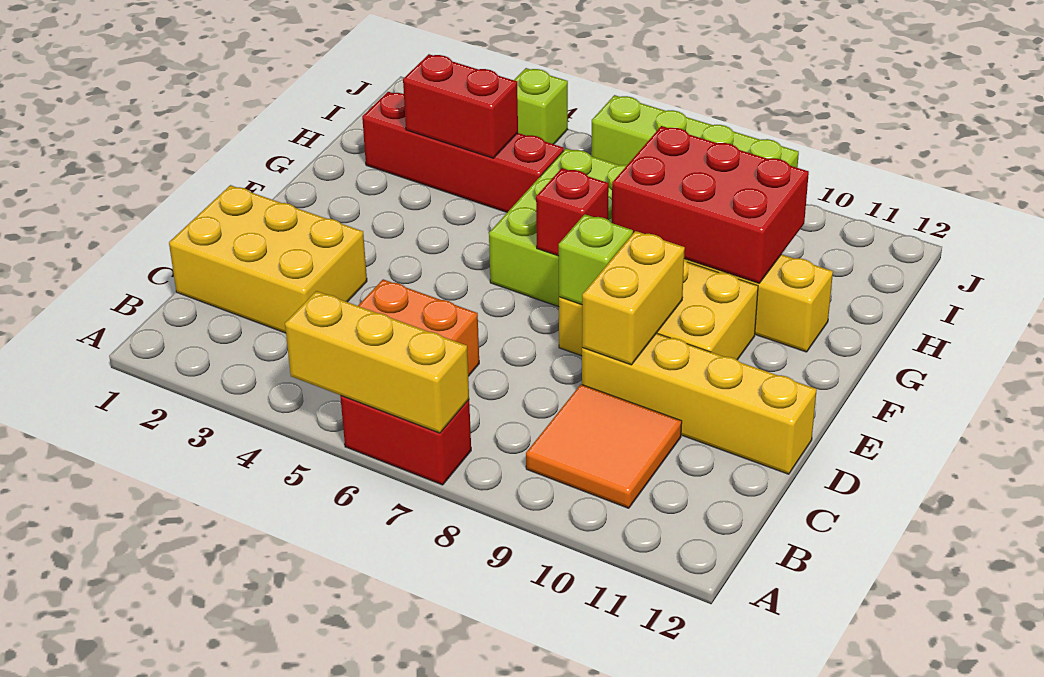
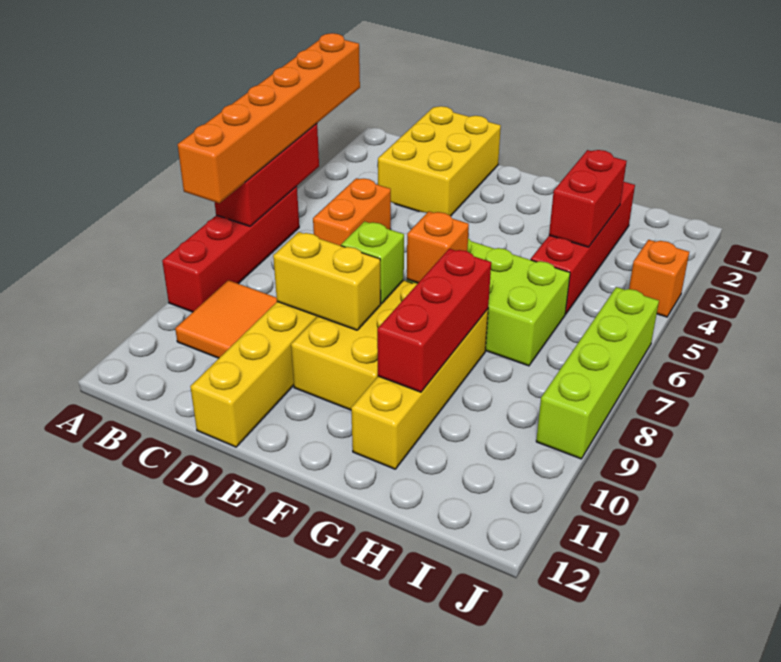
none -> orange brick A3:A8 level 3
yellow brick A5:A7 level 2 -> red brick A5:A7 level 2
red brick A6:A7 level 1 -> red brick A6:A9 level 1
red brick F7 level 2 -> orange brick F7 level 2
red brick G8:H10 level 2 -> red brick G8:G10 level 2
lime brick J4 level 1 -> orange brick J4 level 1

